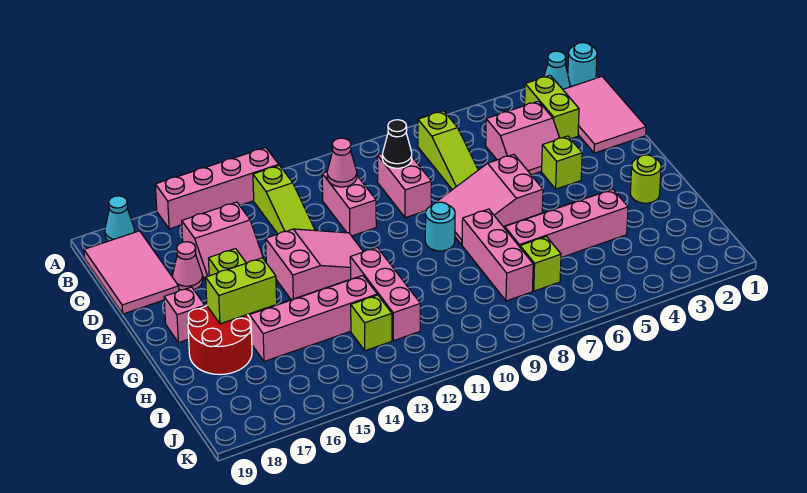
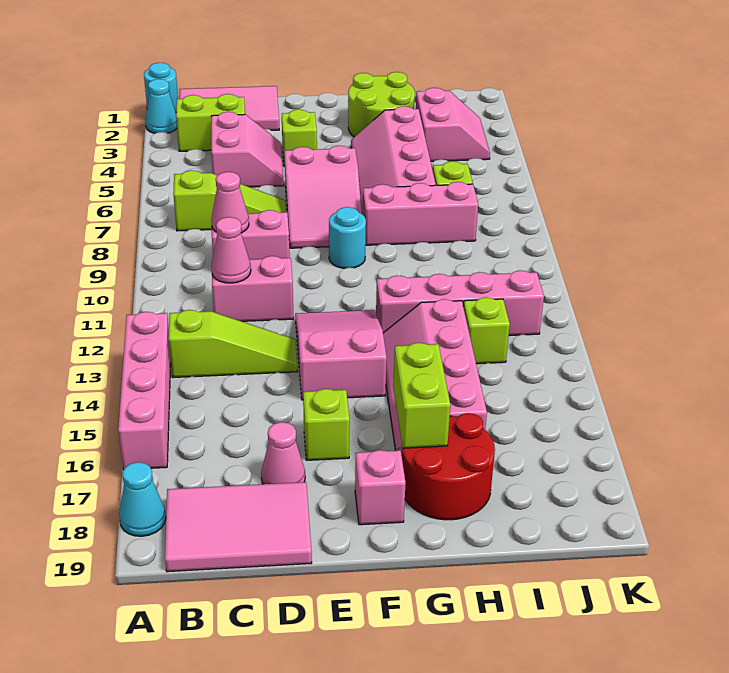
black cone C9 level 2 -> pink cone C9 level 2
pink slope C15:D16 level 1 top C -> pink slope I3:J4 level 1 top I
lime round brick G2 level 1 -> lime round brick G2:H3 level 1
pink brick G12:I12 level 1 -> pink brick G12:J12 level 1

